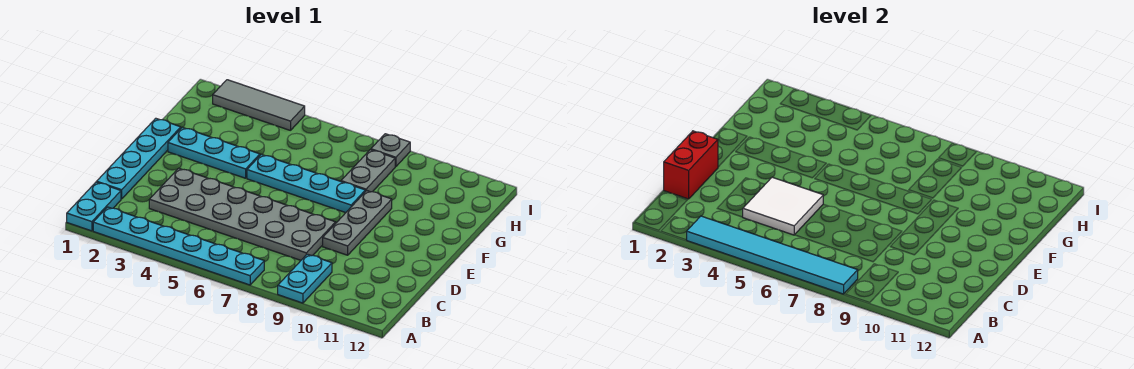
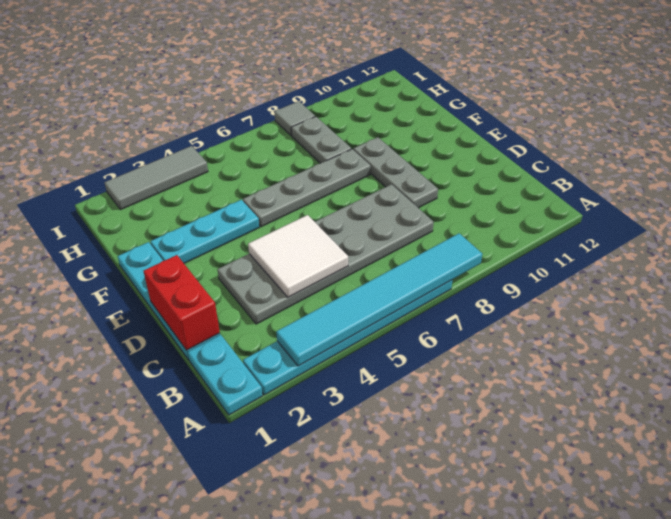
cyan plate A9:B9 level 1 -> none
cyan plate F5:F8 level 1 -> grey plate F5:F8 level 1
grey plate I8 level 1 -> grey tile I8 level 1

